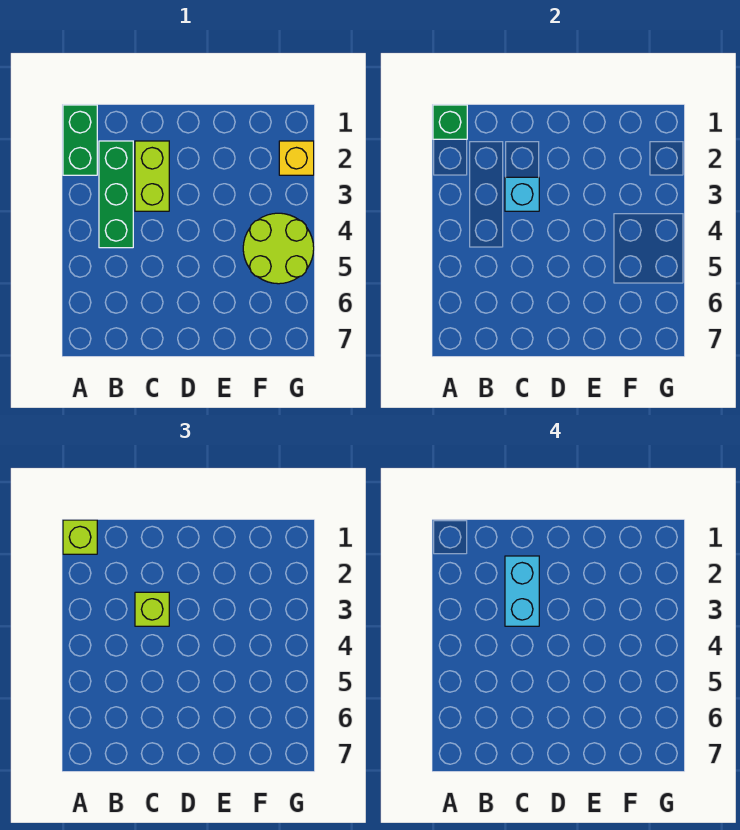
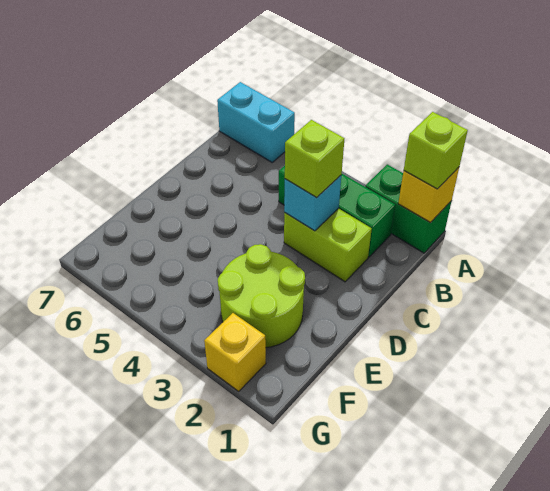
green brick A1 level 2 -> yellow brick A1 level 2
cyan brick C2:C3 level 4 -> cyan brick A6:A7 level 1
lime round brick F4:G5 level 1 -> lime round brick E2:F3 level 1

